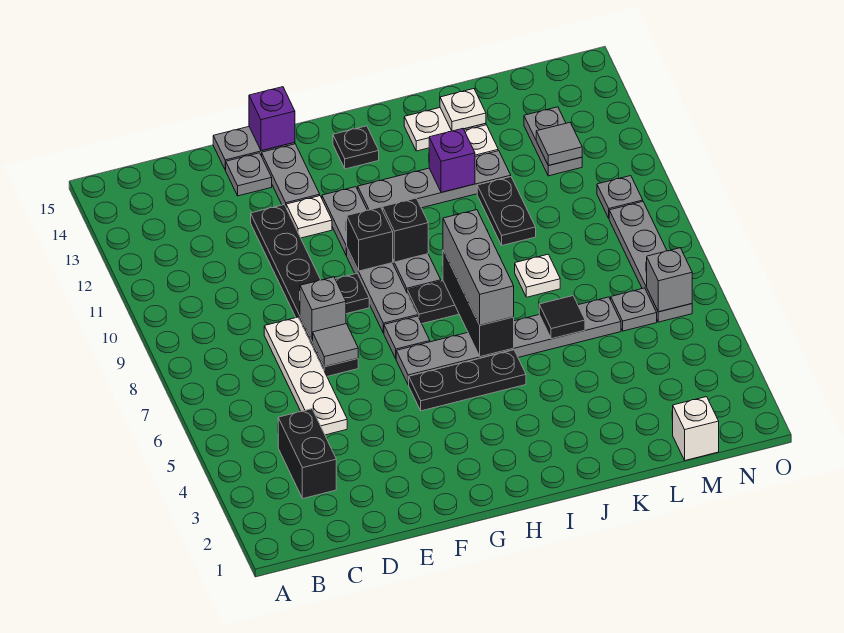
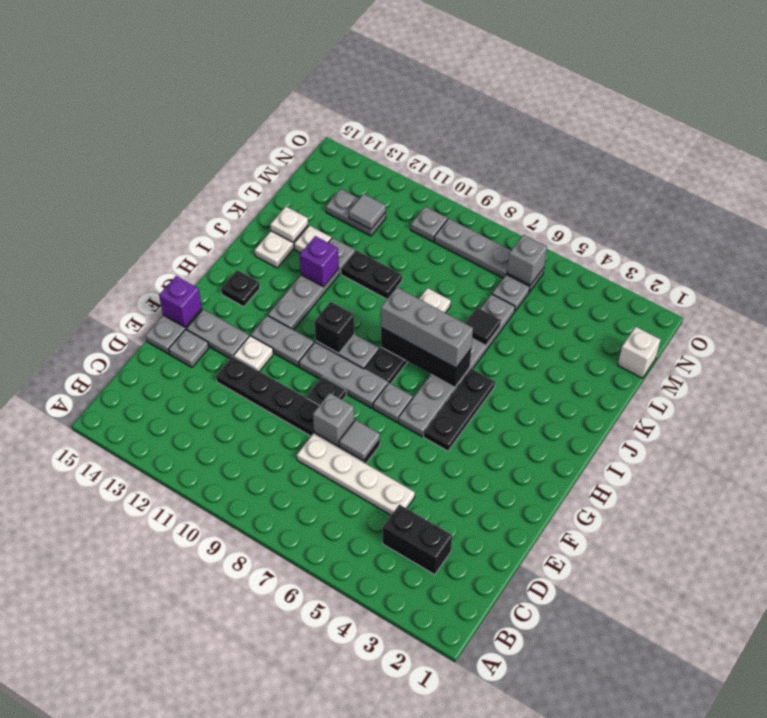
black brick G10 level 2 -> none

